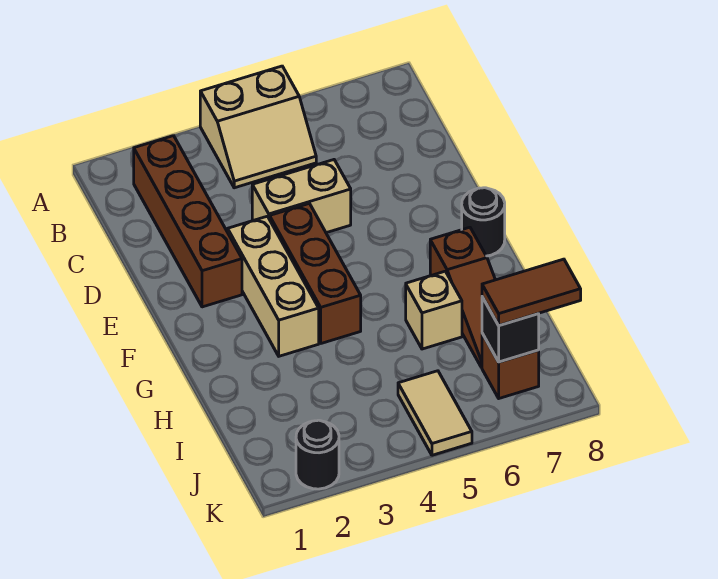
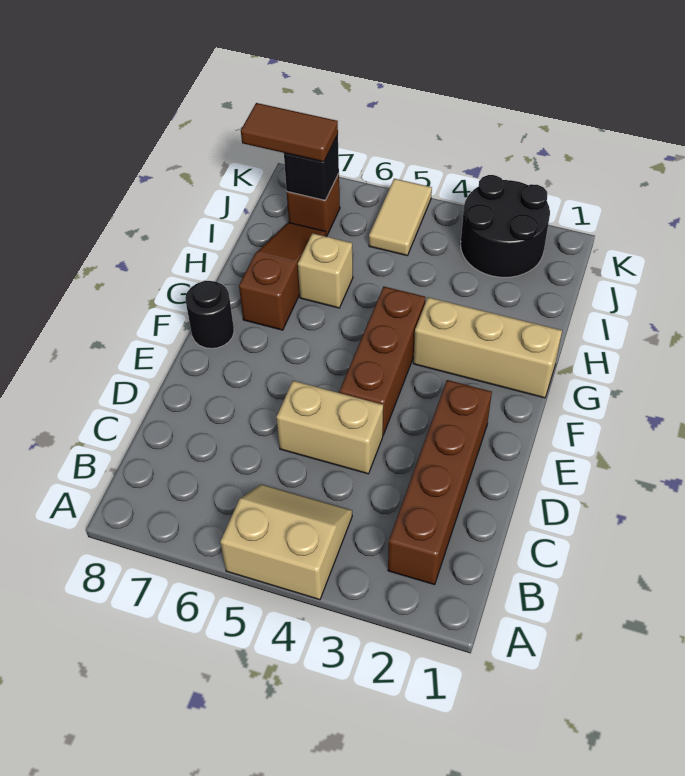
tan brick E3:G3 level 1 -> tan brick G1:G3 level 1
black round brick K2 level 1 -> black round brick J2:K3 level 1

